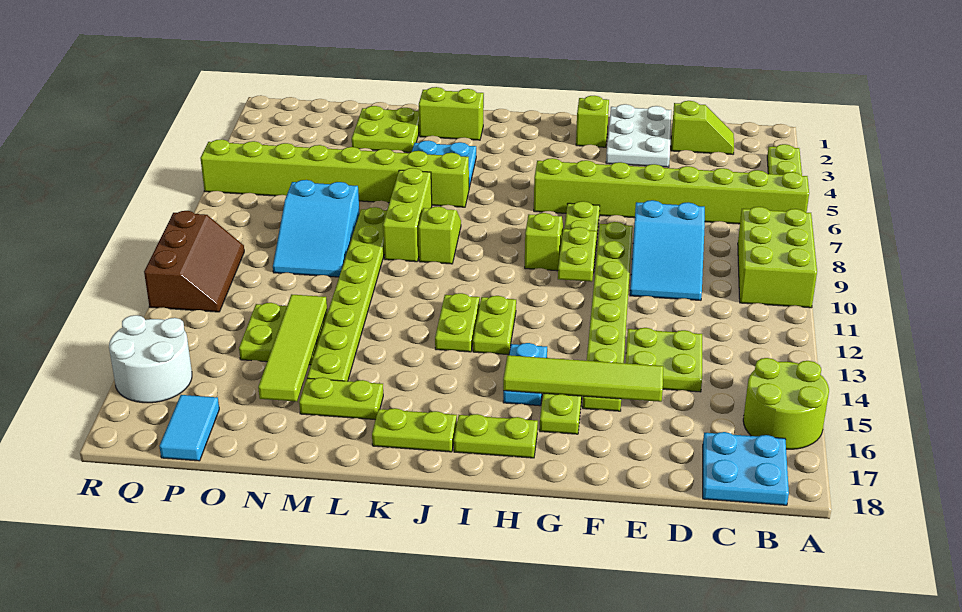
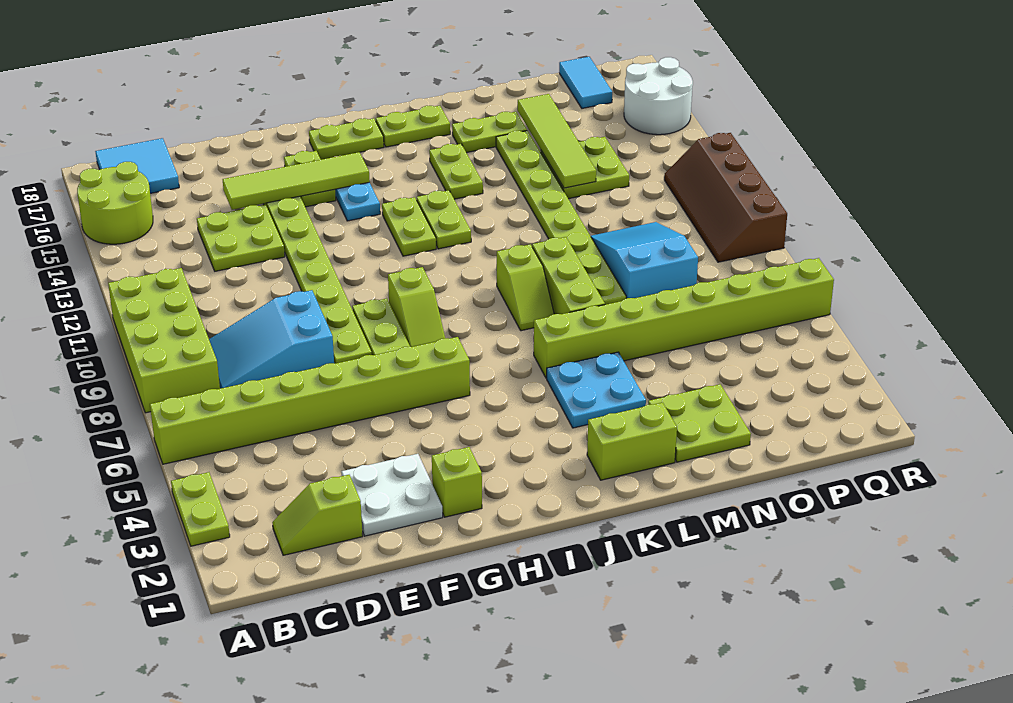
lime brick A8:B10 level 1 -> lime brick A8:B11 level 1
cyan plate B17:C18 level 1 -> cyan tile B17:C18 level 1
cyan slope D8:E10 level 1 top 8 -> cyan slope C8:E9 level 1 top E
white plate E1:F3 level 1 -> white plate E2:F3 level 1
lime plate G9:G10 level 2 -> lime plate K14:K15 level 1
brown slope Q10:R12 level 1 top R -> brown slope Q9:R12 level 1 top R

